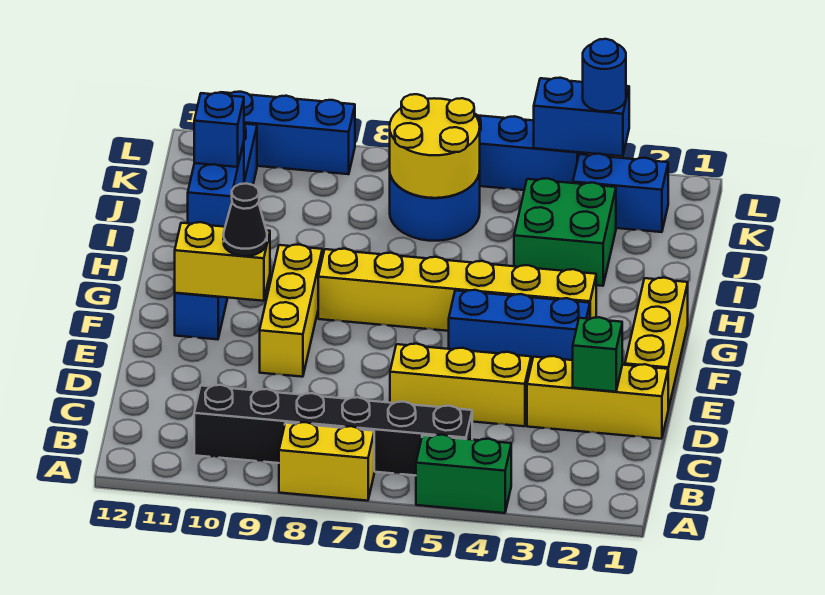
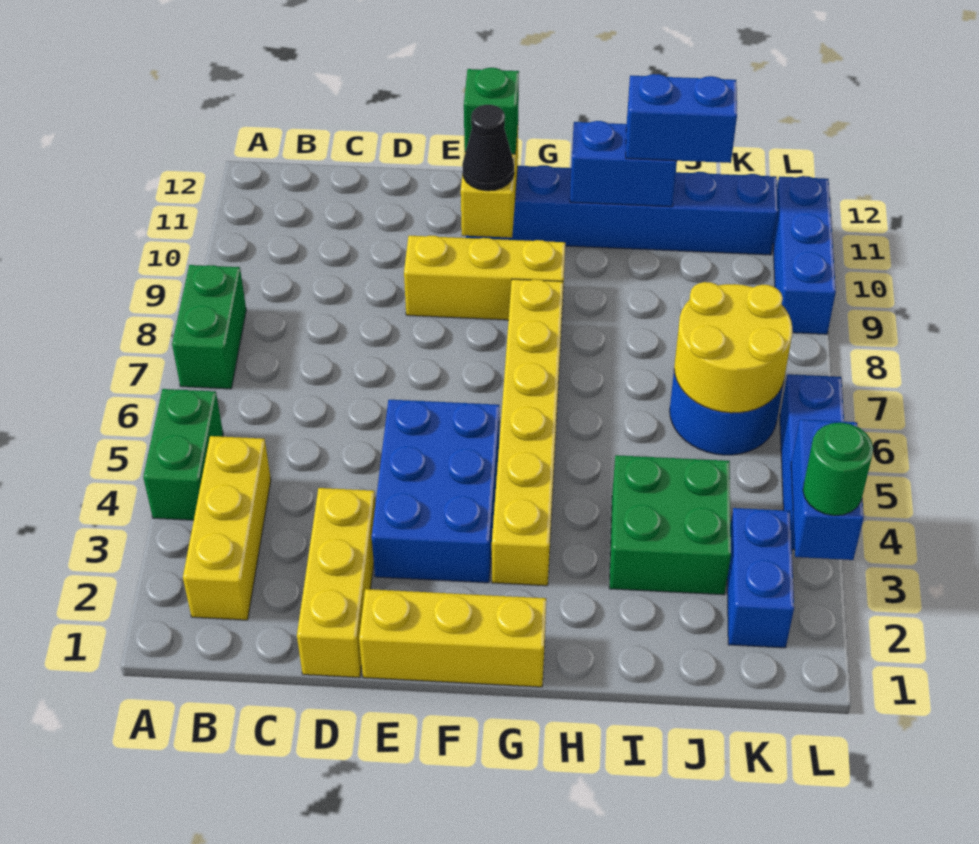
yellow brick A7:A8 level 1 -> green brick A7:A8 level 1
black brick B5:B10 level 1 -> none
green brick D2 level 2 -> green brick F11 level 3
yellow brick D4:D6 level 1 -> yellow brick B2:B4 level 1
blue brick F3:F5 level 1 -> blue brick E3:F5 level 1
blue brick I11 level 3 -> blue brick I11:J11 level 3
blue round brick L3 level 3 -> green round brick L3 level 3

